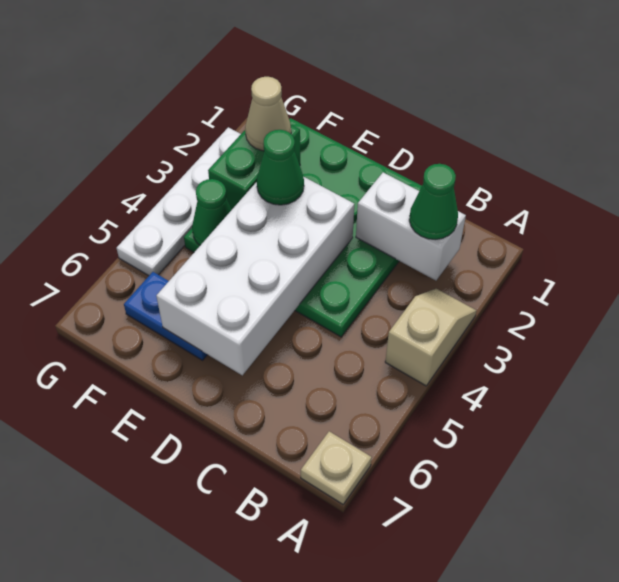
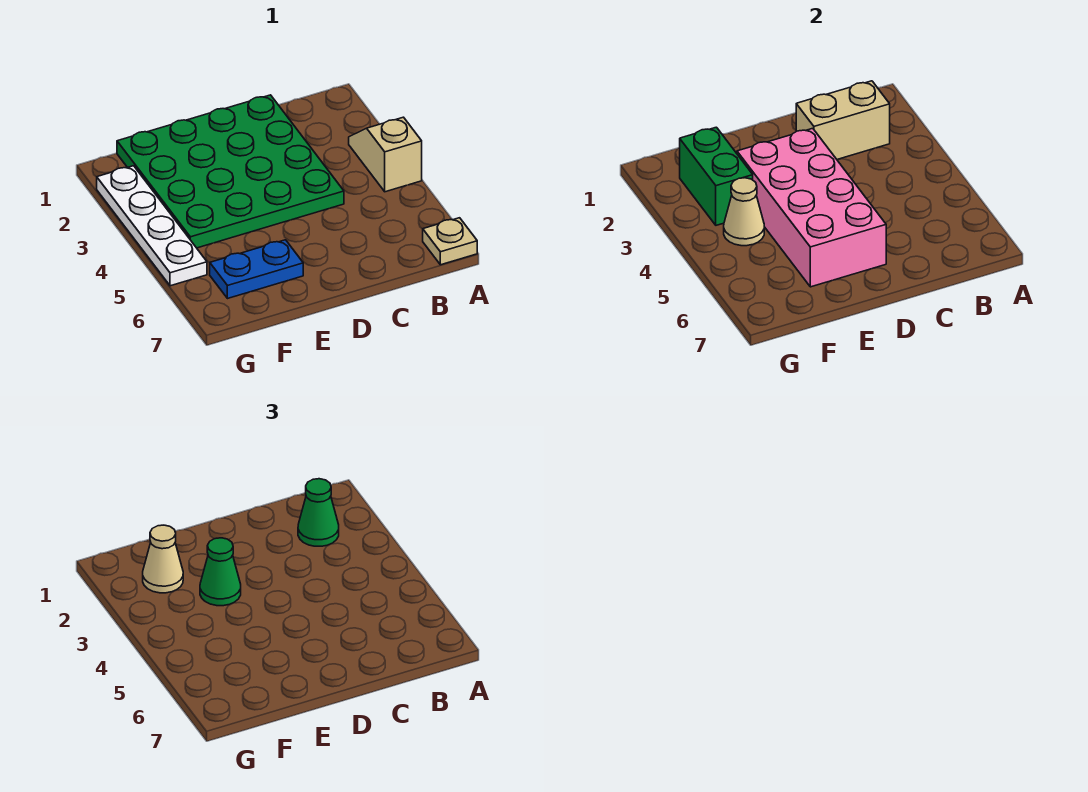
white brick B2:C2 level 2 -> tan brick B2:C2 level 2
white brick D3:E6 level 2 -> pink brick D3:E6 level 2
green cone F4 level 2 -> tan cone F4 level 2

